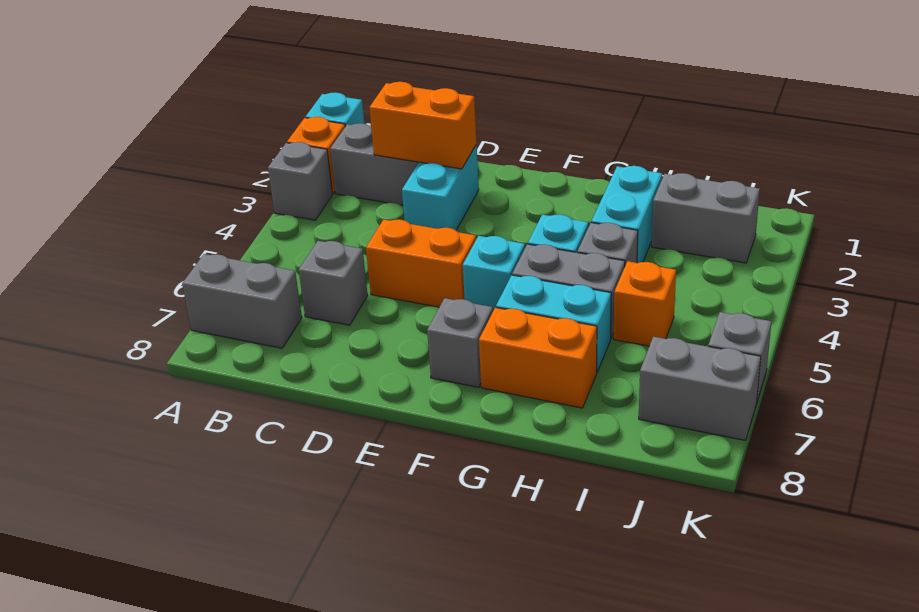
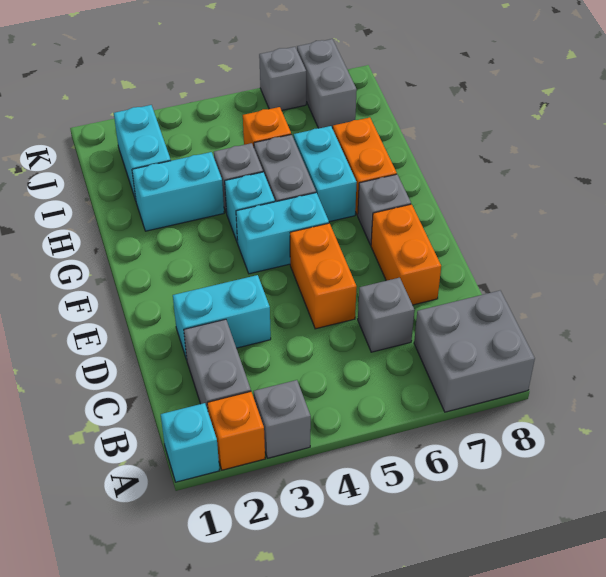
grey brick A7:B7 level 1 -> grey brick A7:B8 level 1
orange brick C2:D2 level 2 -> orange brick D7:E7 level 1
cyan brick F5 level 1 -> cyan brick F4:F5 level 1
grey brick I2:J2 level 1 -> cyan brick I2:J2 level 1

